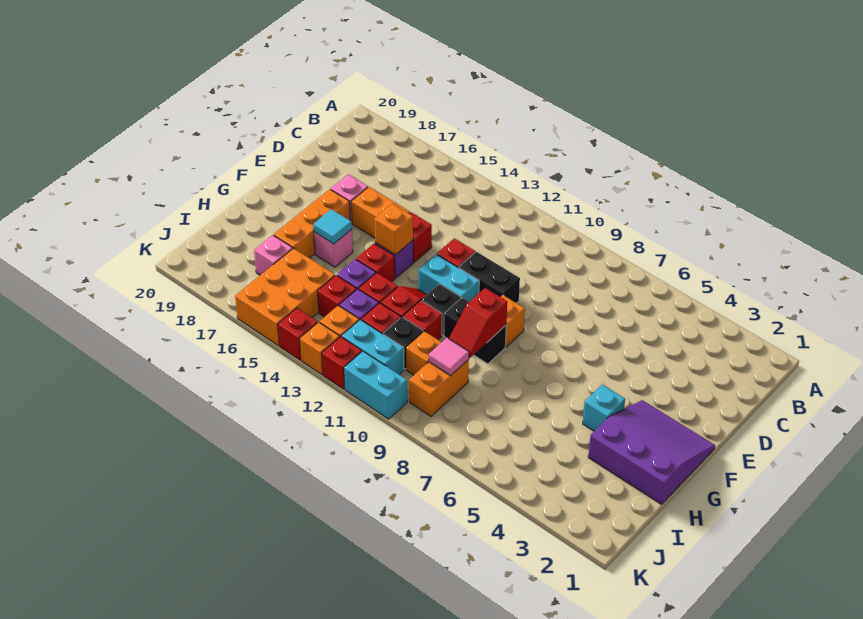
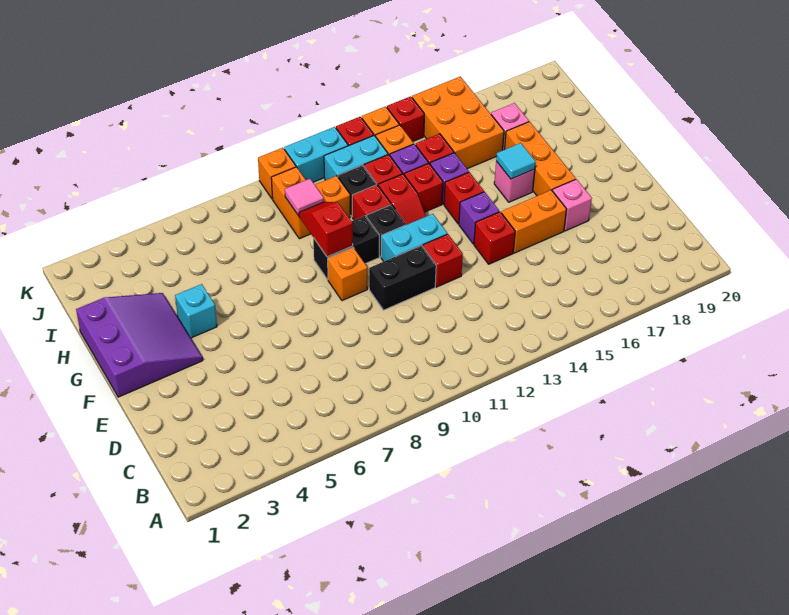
purple slope F1:H3 level 1 top H -> purple slope F1:H3 level 1 top 1
orange brick F14 level 2 -> orange brick K9 level 1

